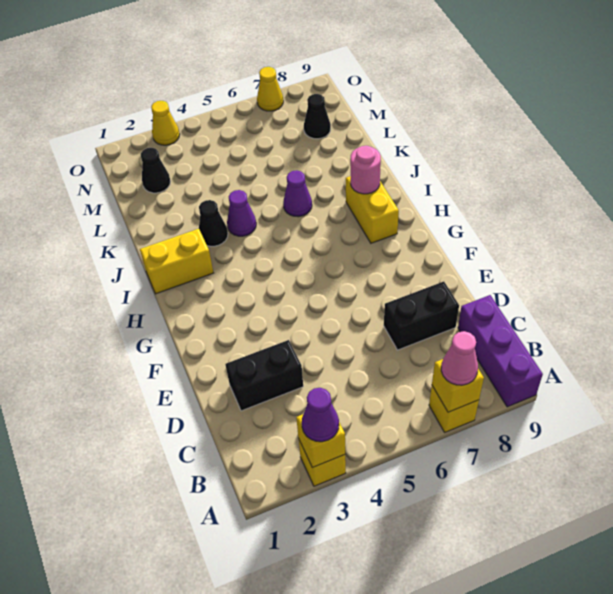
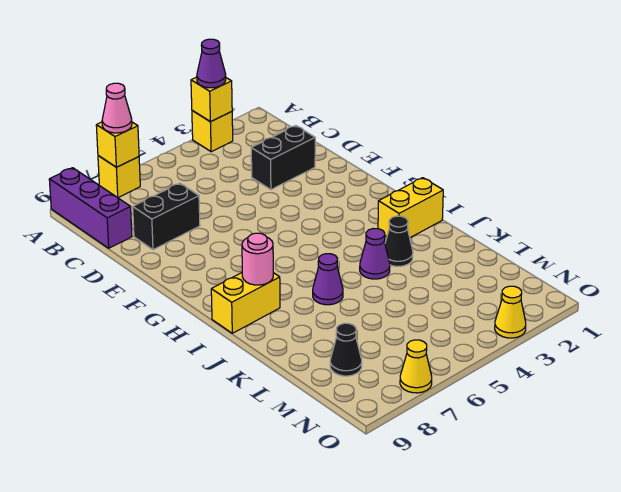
yellow brick H8:I8 level 1 -> yellow brick I8:I9 level 1
black cone M2 level 1 -> none

